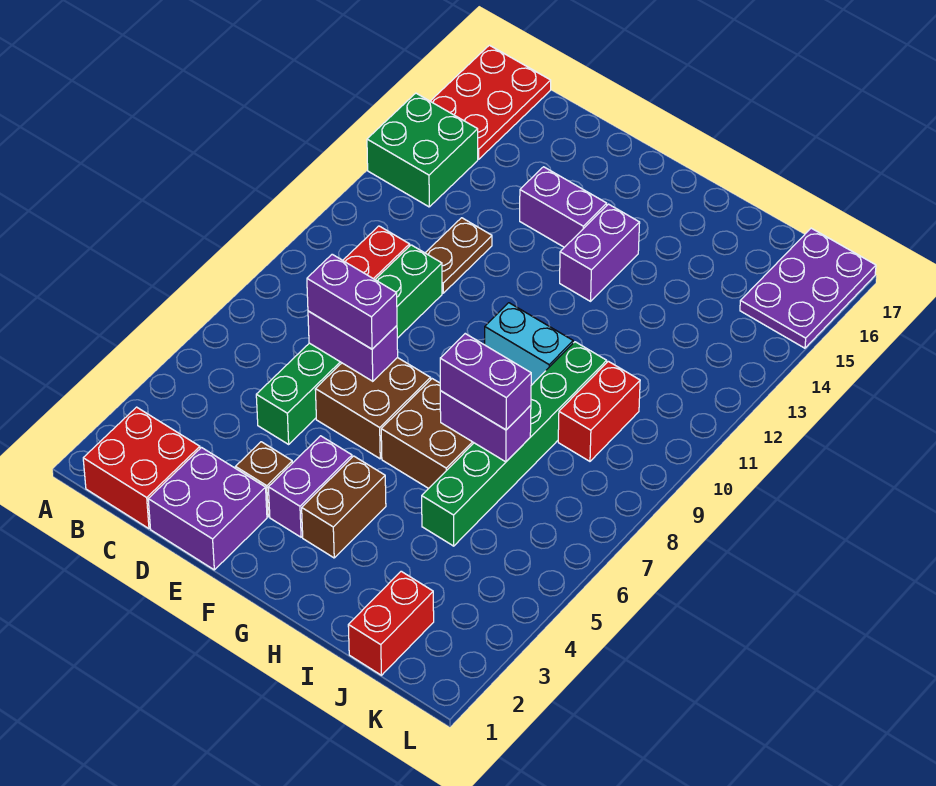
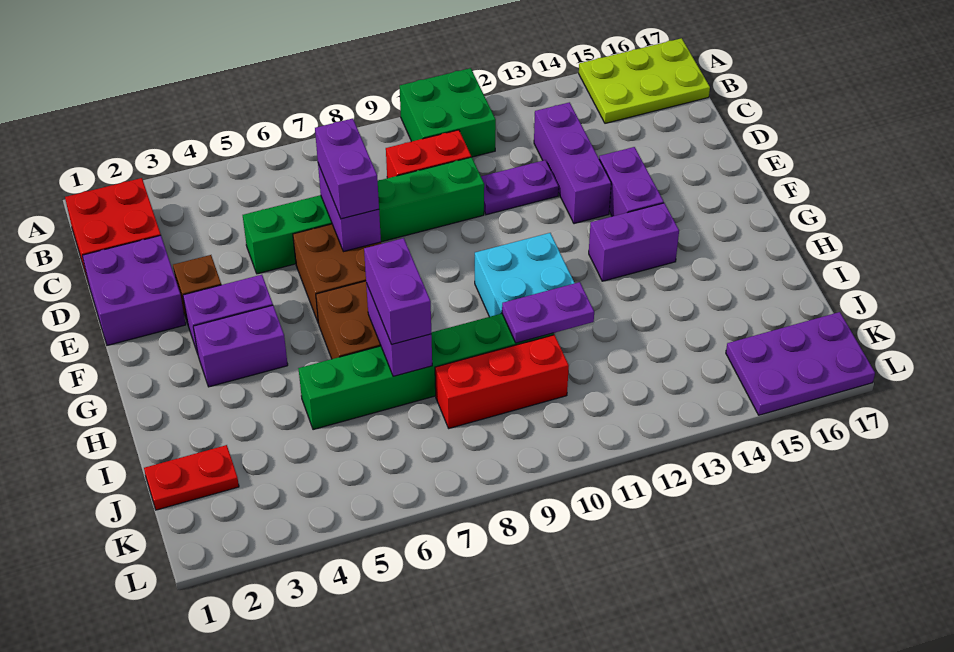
green brick A13:B14 level 1 -> green brick A10:B11 level 1
red plate A15:B17 level 1 -> lime plate A15:B17 level 1
none -> purple brick C13:E13 level 1
brown plate D11:D12 level 1 -> purple plate D11:D12 level 1
brown brick G3:G4 level 1 -> purple brick G3:G4 level 1
cyan brick G10:H10 level 1 -> cyan brick G10:H11 level 1
none -> purple plate I10:I11 level 2
red brick J1:J2 level 1 -> red plate J1:J2 level 1
red brick J9:J10 level 1 -> red brick J8:J10 level 1

